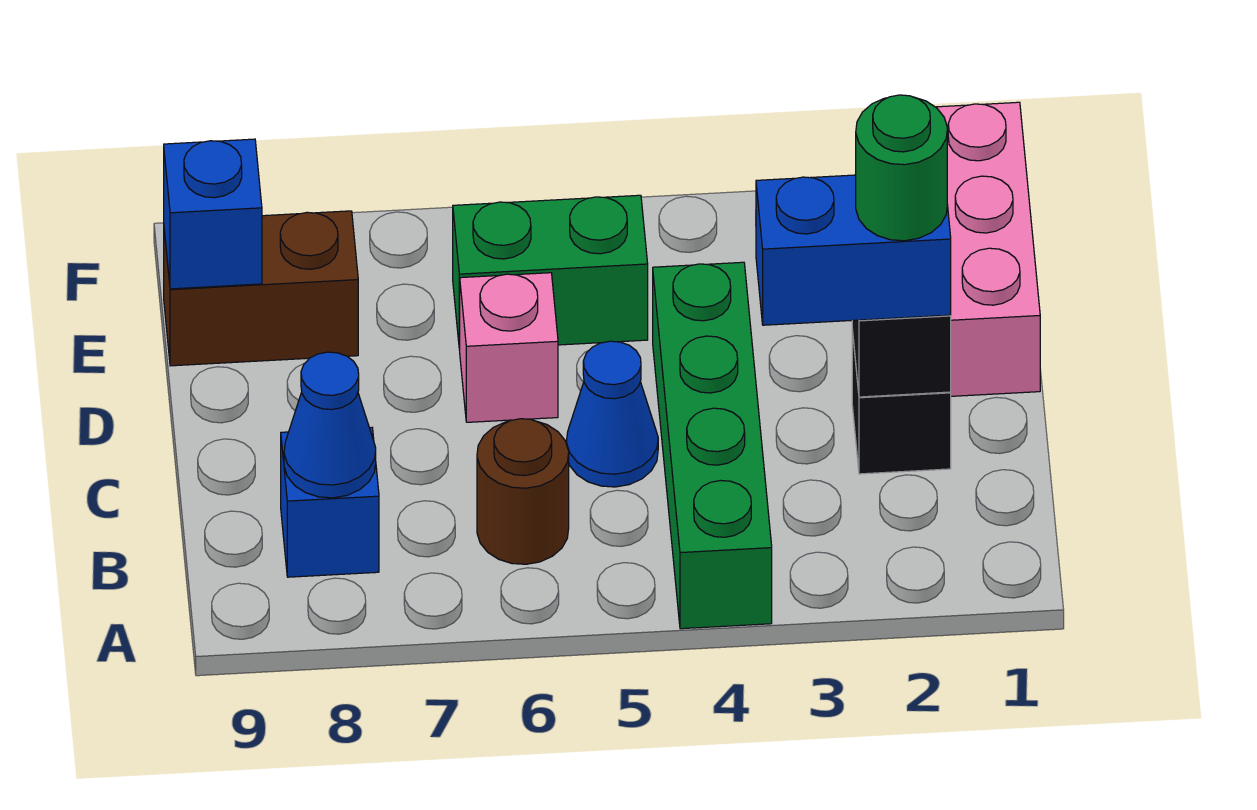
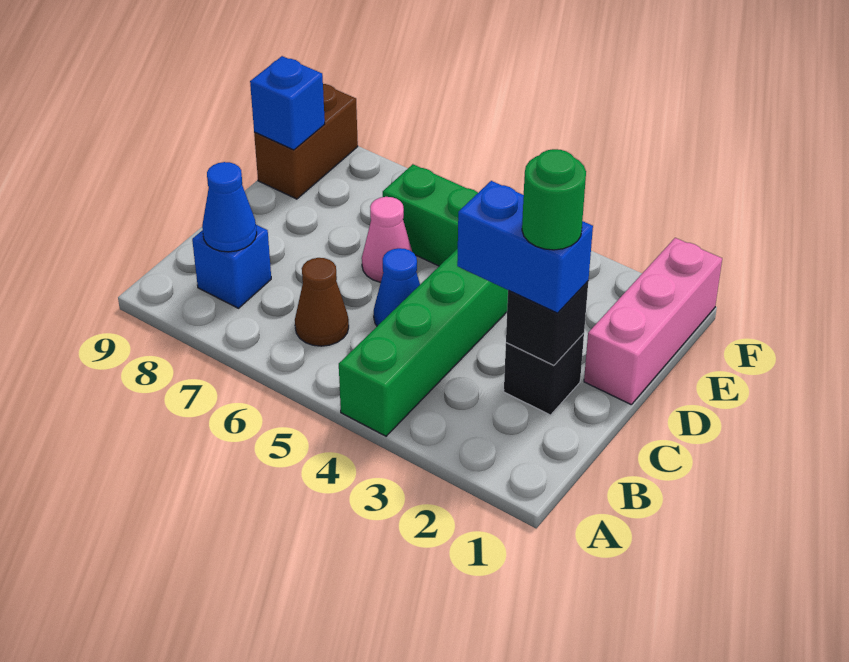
brown round brick B6 level 1 -> brown cone B6 level 1
pink brick D6 level 1 -> pink cone D6 level 1
brown brick E8:E9 level 1 -> brown brick E9:F9 level 1

